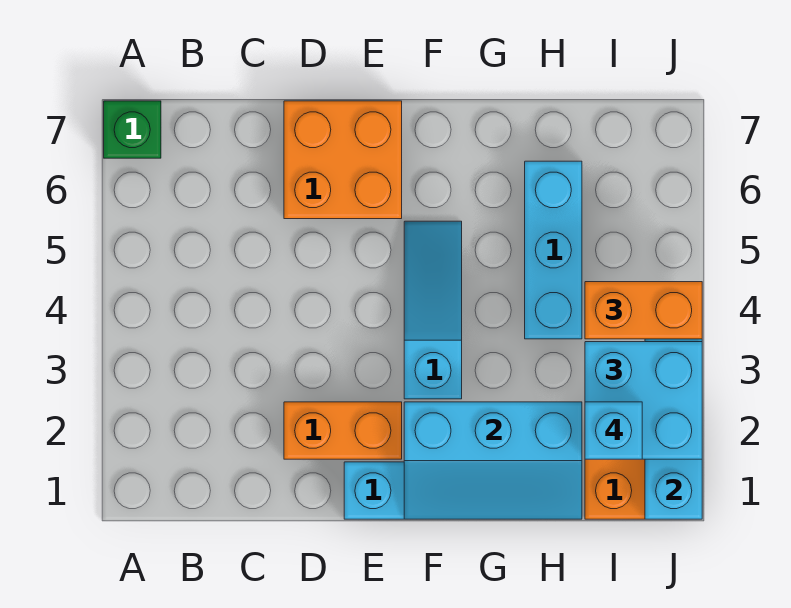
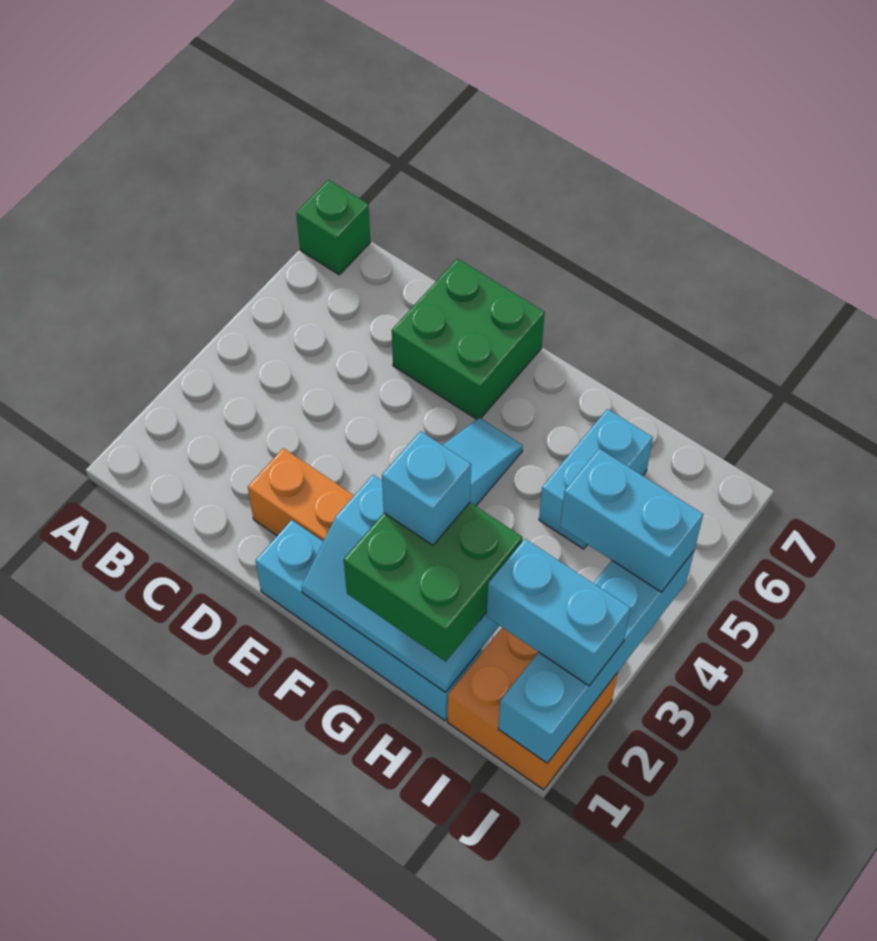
orange brick D6:E7 level 1 -> green brick D6:E7 level 1
none -> green brick G1:H2 level 3
cyan brick H4:H6 level 1 -> cyan brick H5:H6 level 1
cyan brick I2:J3 level 3 -> cyan brick I2:J2 level 3
cyan brick I2 level 4 -> cyan brick G2 level 4
orange brick I4:J4 level 3 -> cyan brick I4:J4 level 3

